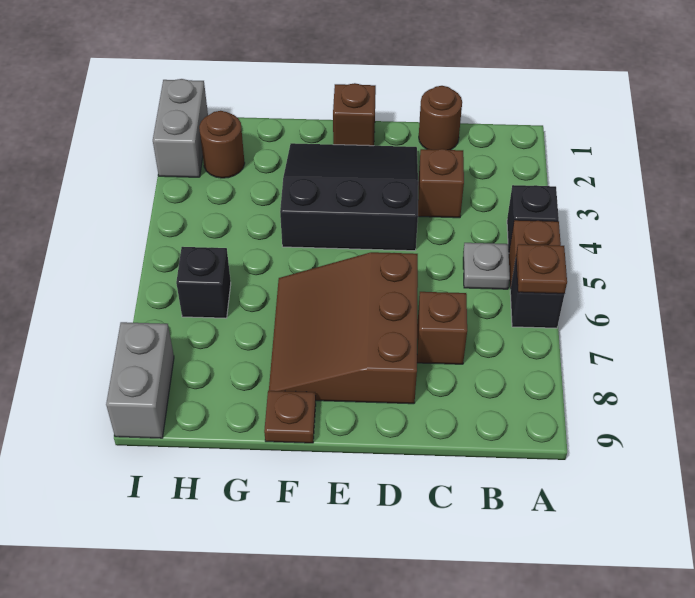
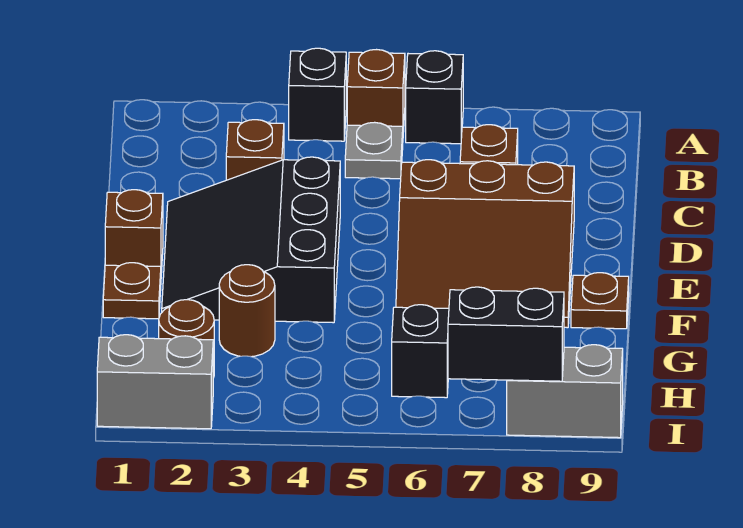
brown plate A6 level 2 -> brown plate F1 level 1
brown round brick C1 level 1 -> brown round brick G3 level 1
none -> black brick I7:I8 level 2

